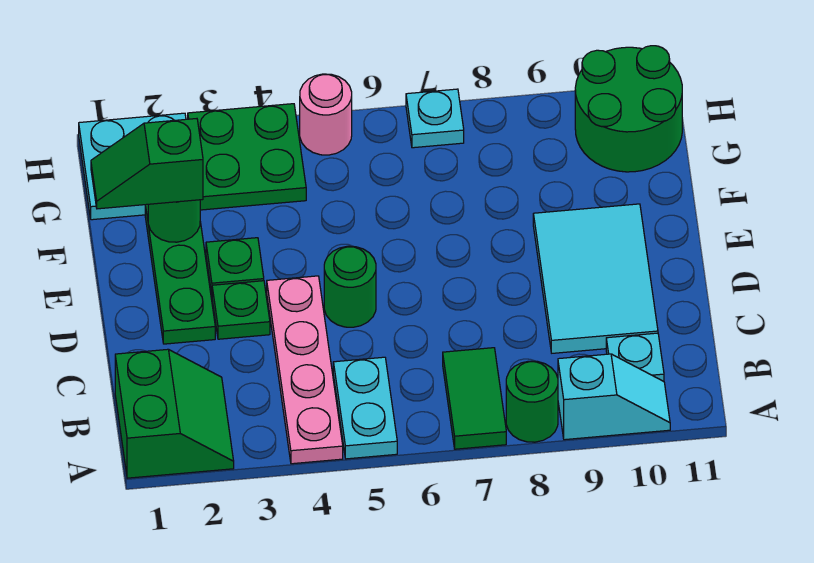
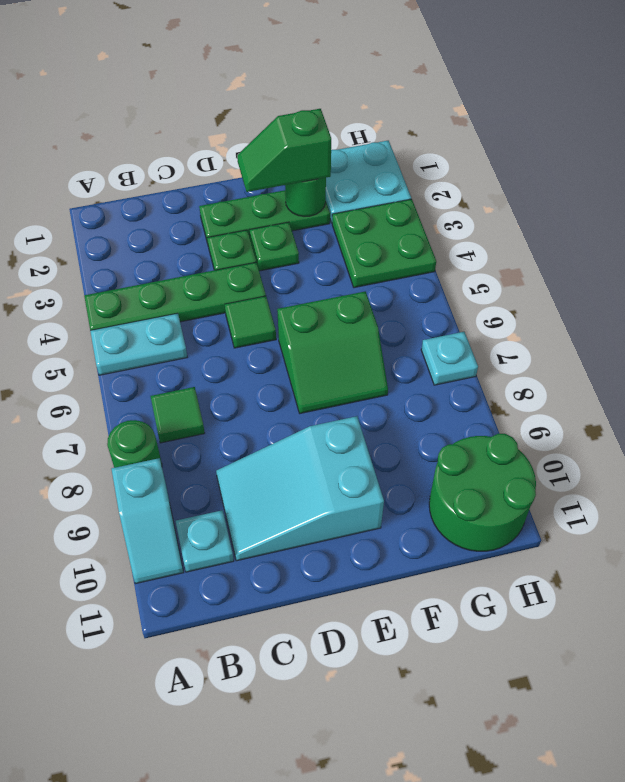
green slope A1:B2 level 1 top 1 -> green slope E6:F7 level 1 top 6
pink plate A4:D4 level 1 -> green plate A4:D4 level 1
green tile A7:B7 level 1 -> green tile B7 level 1
cyan tile C9:E10 level 1 -> cyan slope C9:E10 level 1 top E
green round brick D5 level 1 -> green tile D5 level 1
green slope F1:F2 level 3 top 2 -> green slope E2:F2 level 3 top F
pink round brick H5 level 1 -> none

